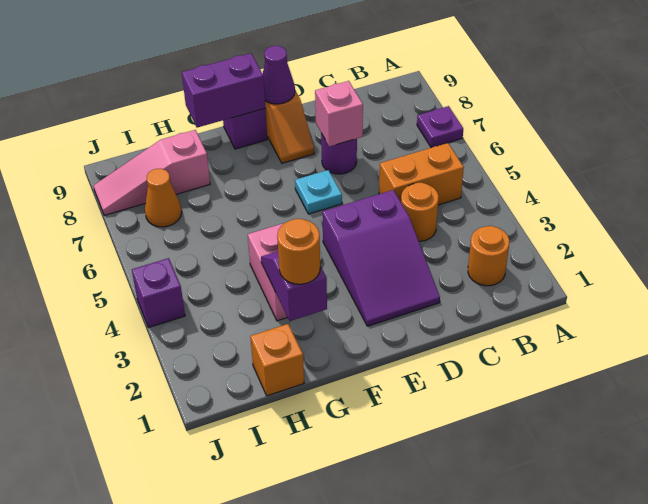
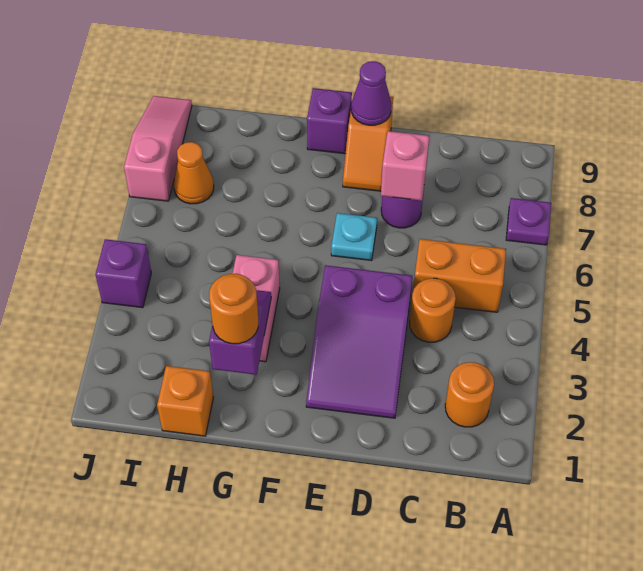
purple brick F9:G9 level 2 -> none
pink slope H8:J8 level 1 top H -> pink slope J7:J9 level 1 top 7

